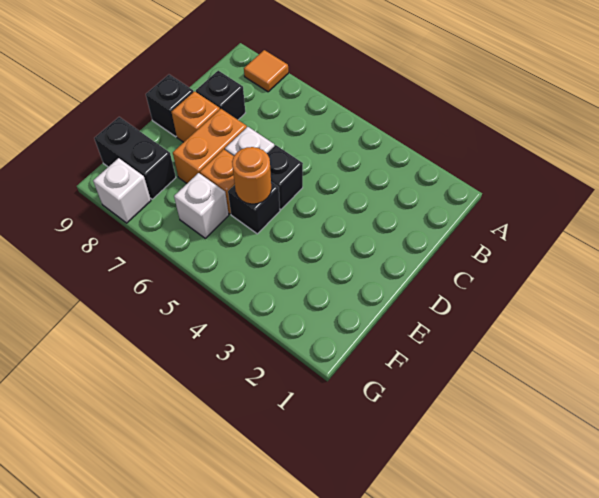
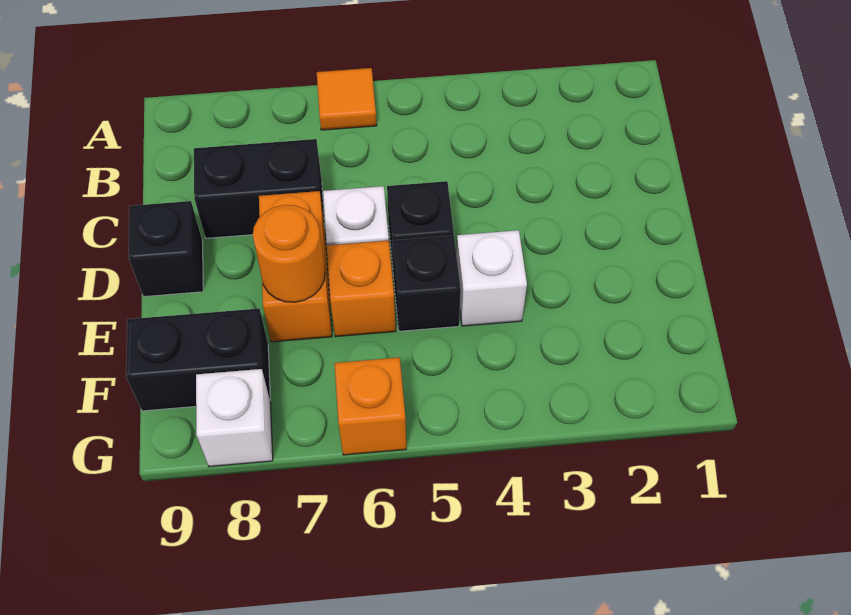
orange tile A8 level 1 -> orange tile A6 level 1
black brick C8 level 1 -> black brick C7:C8 level 1
orange brick D8 level 1 -> orange brick G6 level 1
orange round brick E5 level 2 -> orange round brick E7 level 2
white brick F6 level 1 -> white brick E4 level 1

